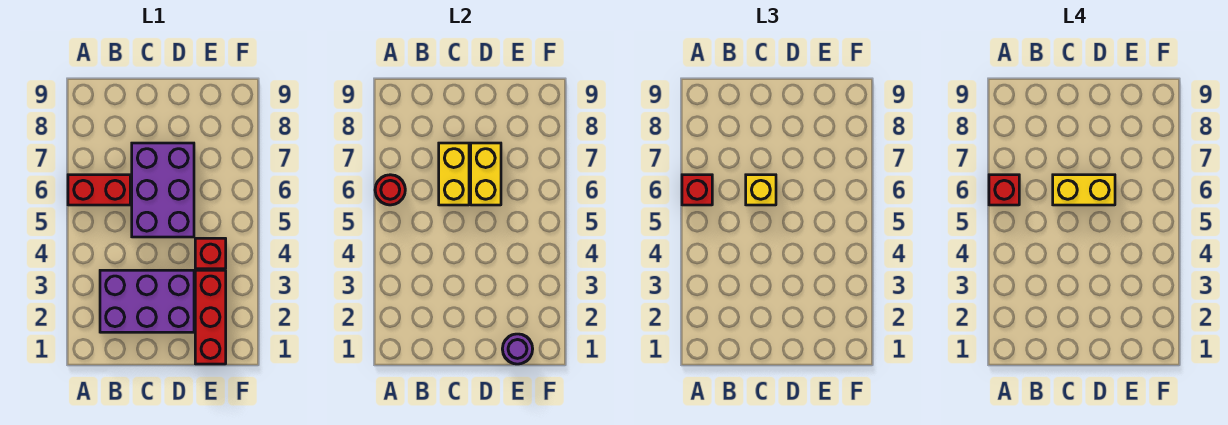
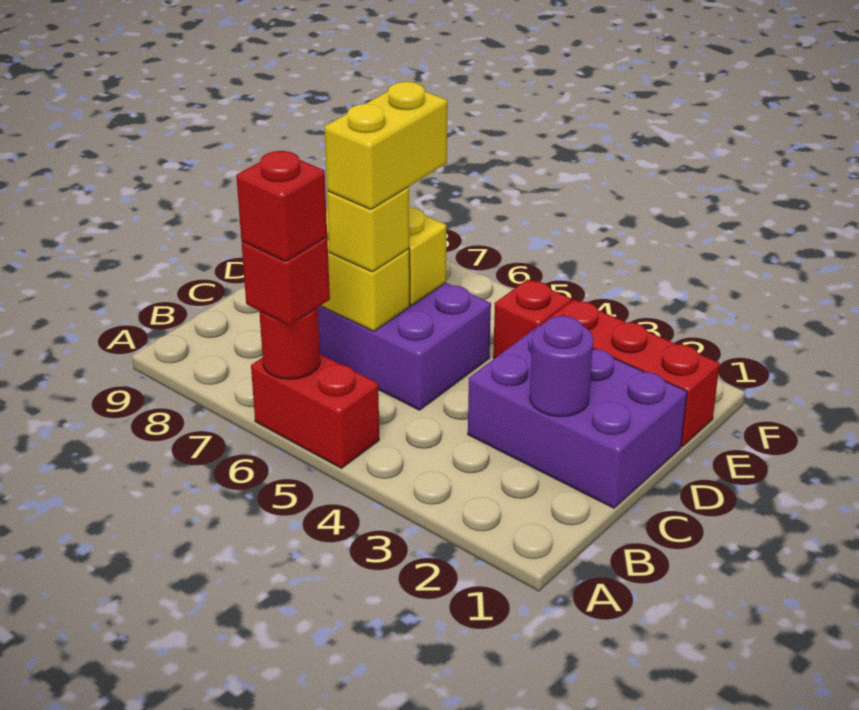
red brick A6:B6 level 1 -> red brick A5:A6 level 1
purple brick B2:D3 level 1 -> purple brick C1:D3 level 1
purple round brick E1 level 2 -> purple round brick C2 level 2

